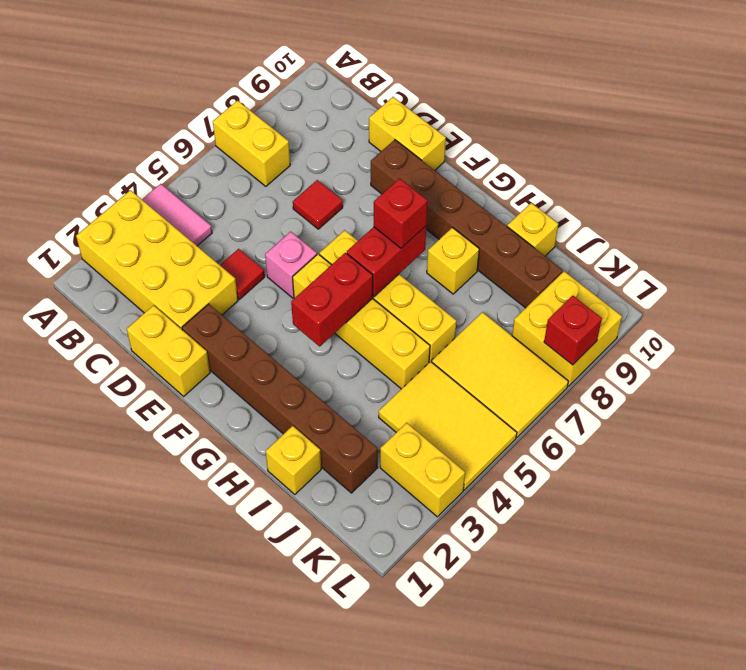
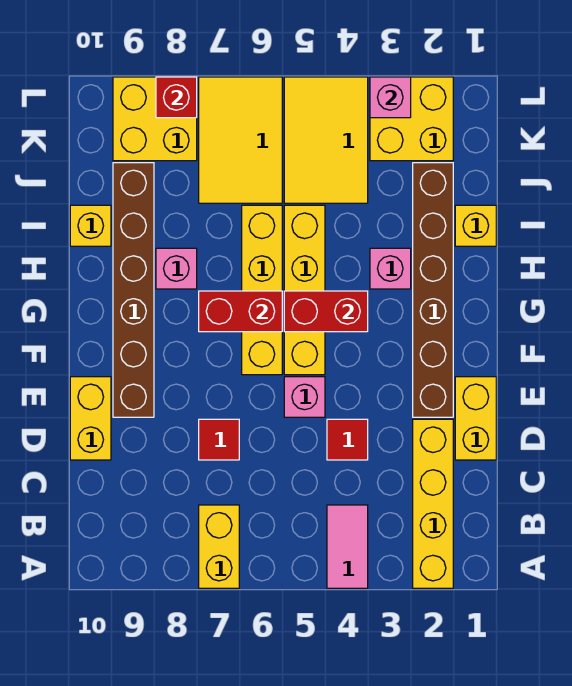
yellow brick A2:D3 level 1 -> yellow brick A2:D2 level 1
red brick G7 level 3 -> none
none -> pink brick H3 level 1
yellow brick H8 level 1 -> pink brick H8 level 1
yellow brick K3:L3 level 1 -> yellow brick K2:L3 level 1
none -> pink brick L3 level 2

